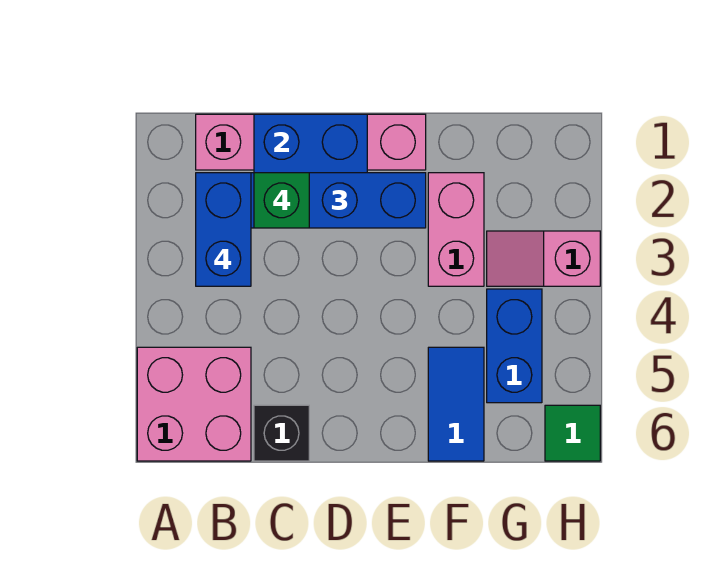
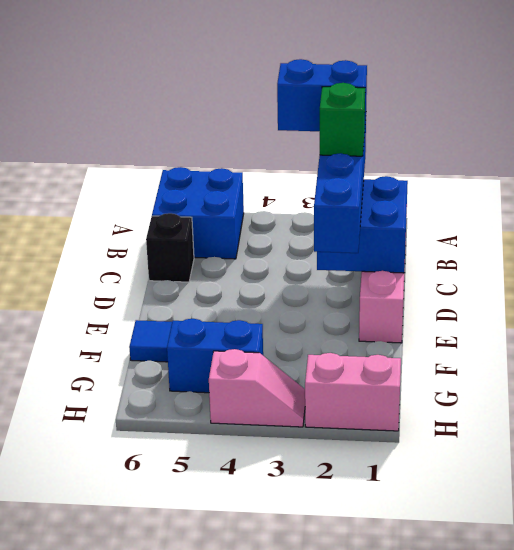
pink brick A5:B6 level 1 -> blue brick A5:B6 level 1
pink brick F2:F3 level 1 -> pink brick H1:H2 level 1
pink slope G3:H3 level 1 top H -> pink slope H3:H4 level 1 top 4
green tile H6 level 1 -> none

